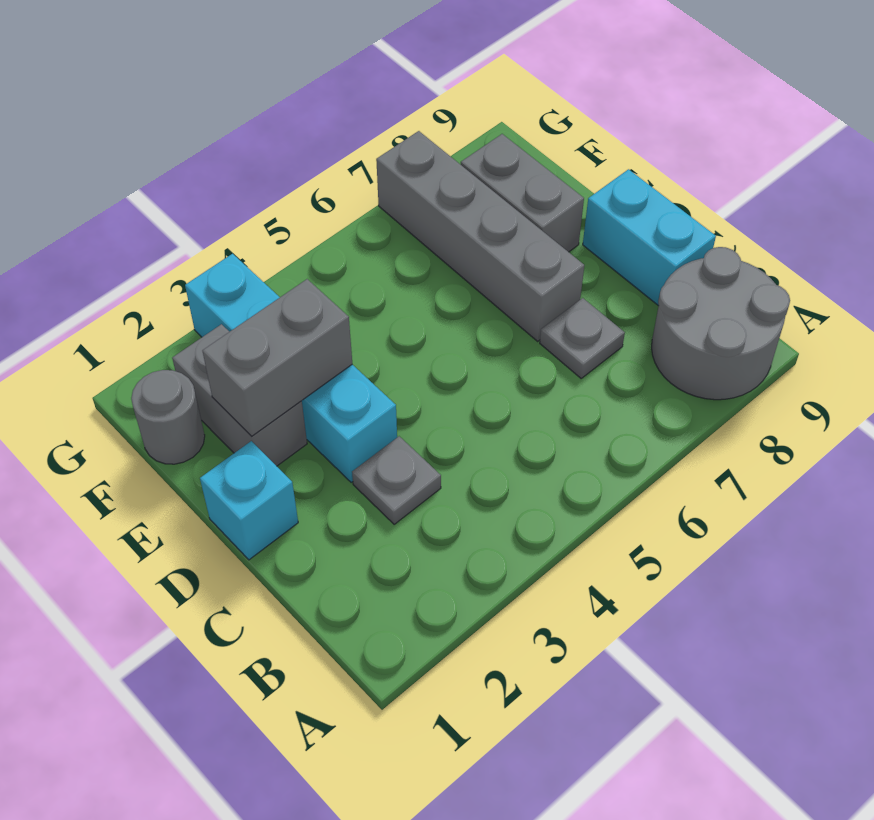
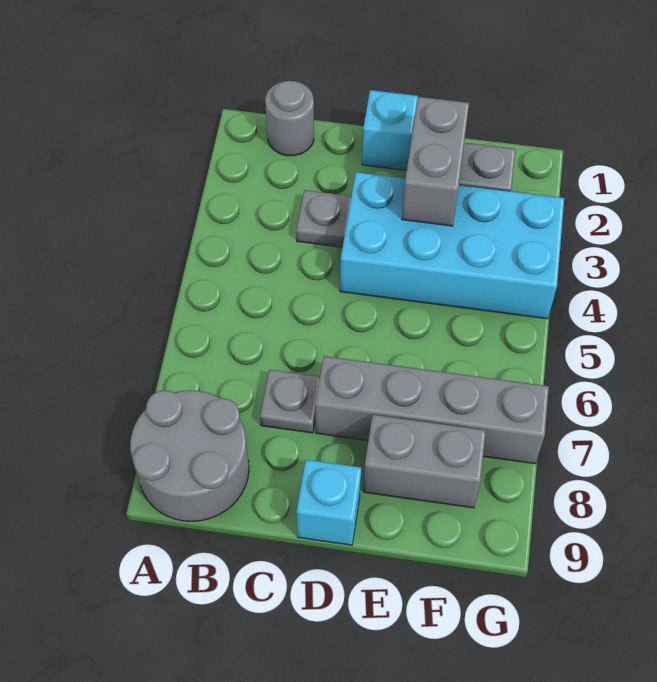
cyan brick C9:D9 level 1 -> cyan brick D9 level 1
cyan brick D3:G3 level 1 -> cyan brick D3:G4 level 1
grey round brick F1 level 1 -> grey round brick B1 level 1

